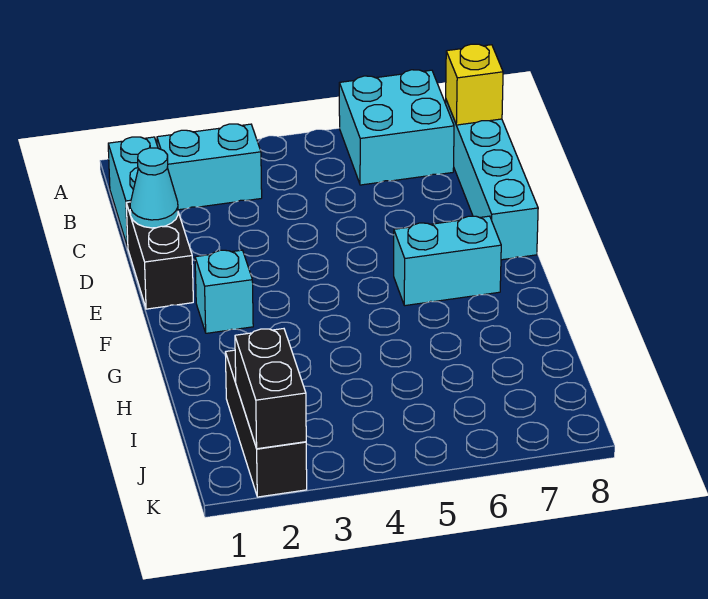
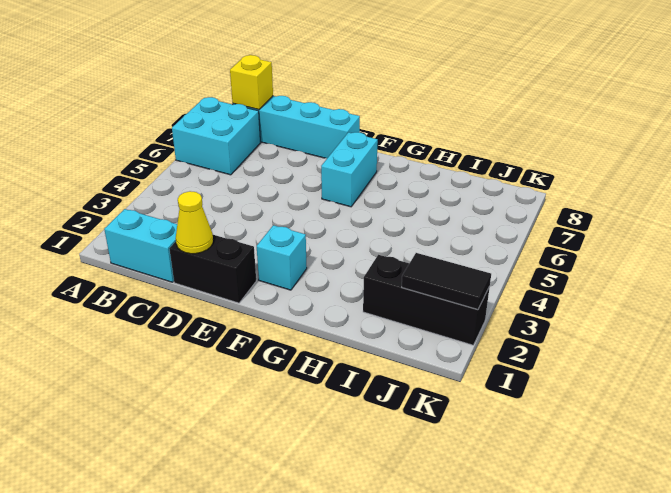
cyan brick B2:B3 level 1 -> none
cyan cone D1 level 2 -> yellow cone D1 level 2
black brick J2:K2 level 2 -> black tile J2:K2 level 2

